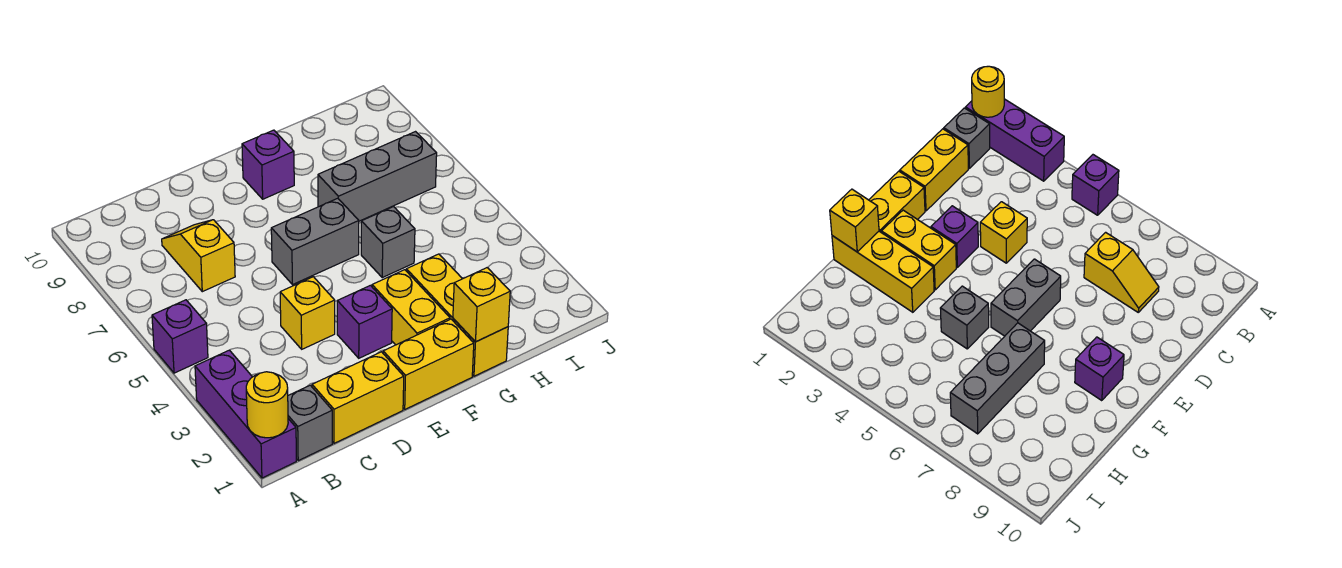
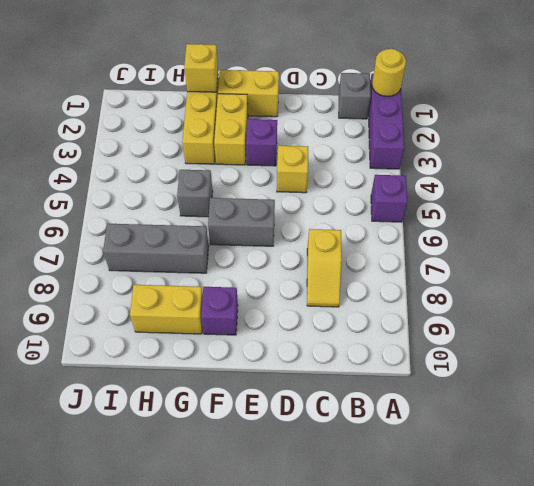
yellow brick C1:D1 level 1 -> yellow brick G9:H9 level 1

